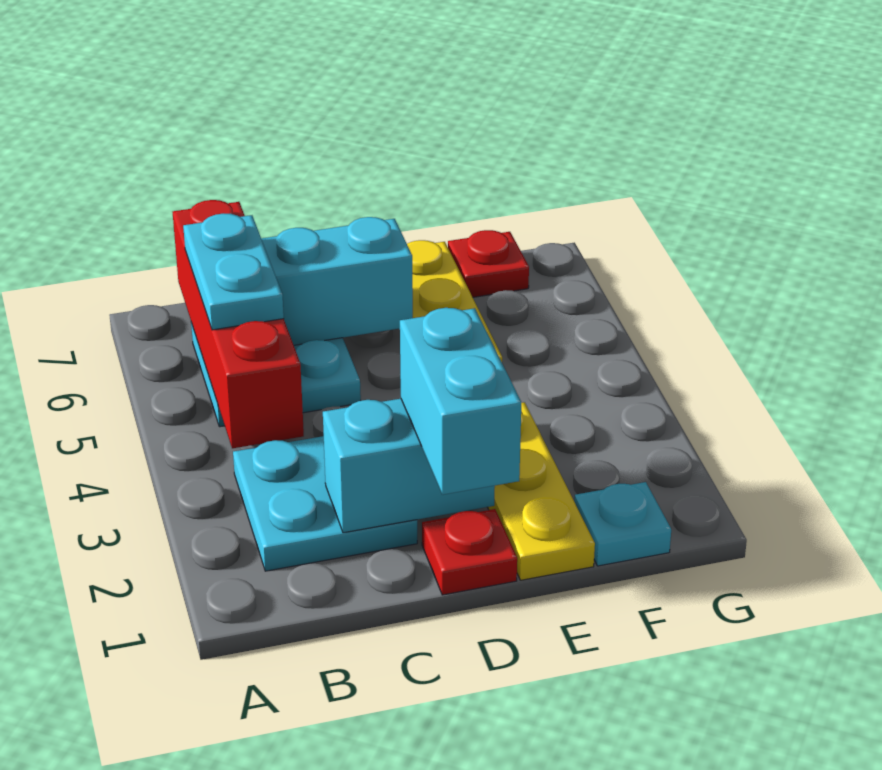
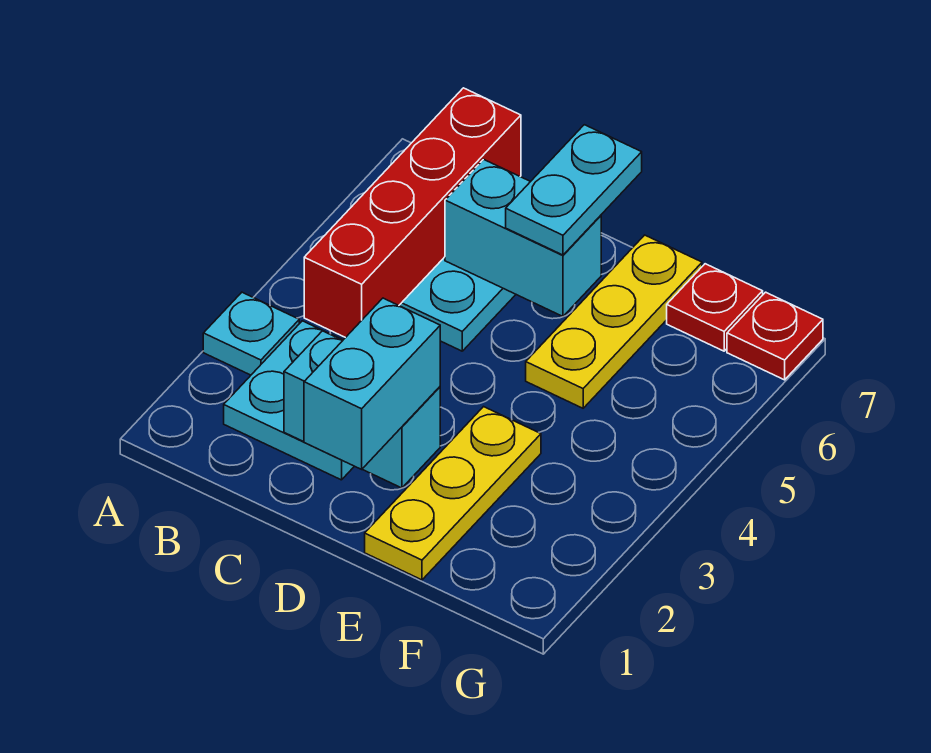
cyan plate B5:B6 level 3 -> cyan plate D6:D7 level 3
red plate D1 level 1 -> red plate G7 level 1
cyan plate F1 level 1 -> cyan plate A3 level 1

